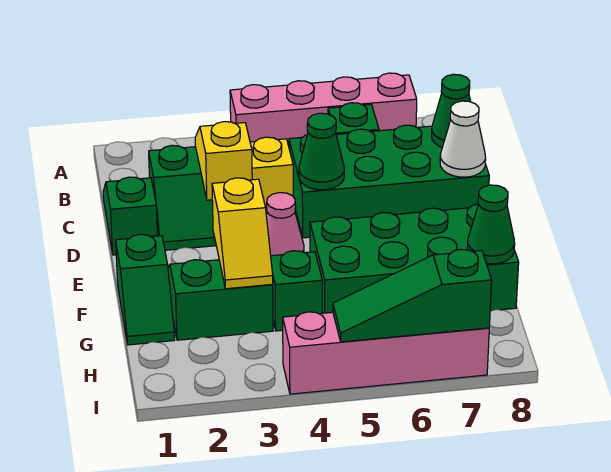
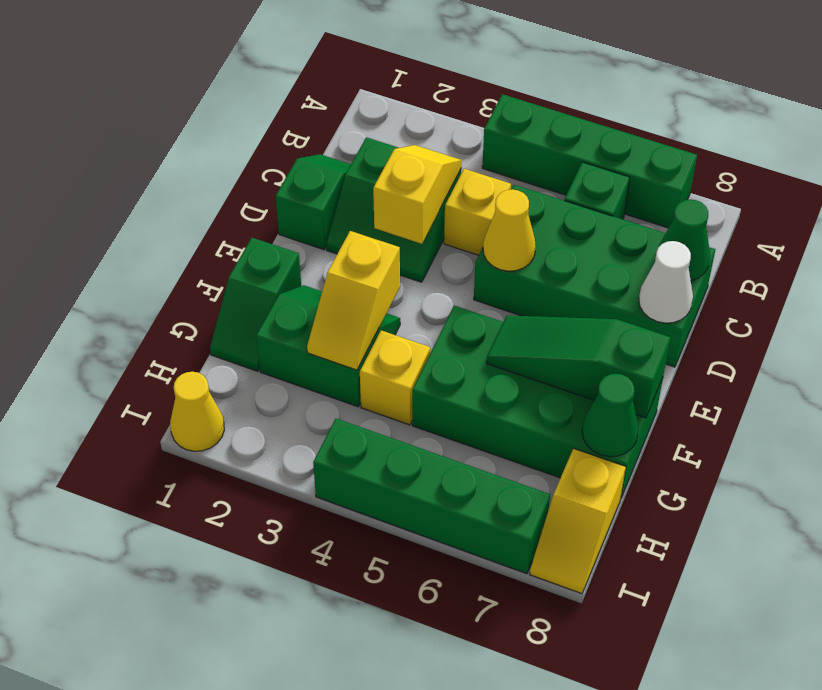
pink brick A4:A7 level 1 -> green brick A4:A7 level 1
green cone D5 level 2 -> yellow cone D5 level 2
pink cone E4 level 1 -> none
green brick G4 level 1 -> yellow brick G4 level 1
none -> yellow slope H8:I8 level 1 top H
none -> yellow cone I1 level 1
pink brick I4:I7 level 1 -> green brick I4:I7 level 1
green slope I5:I7 level 2 top 7 -> green slope F6:F8 level 2 top 8

